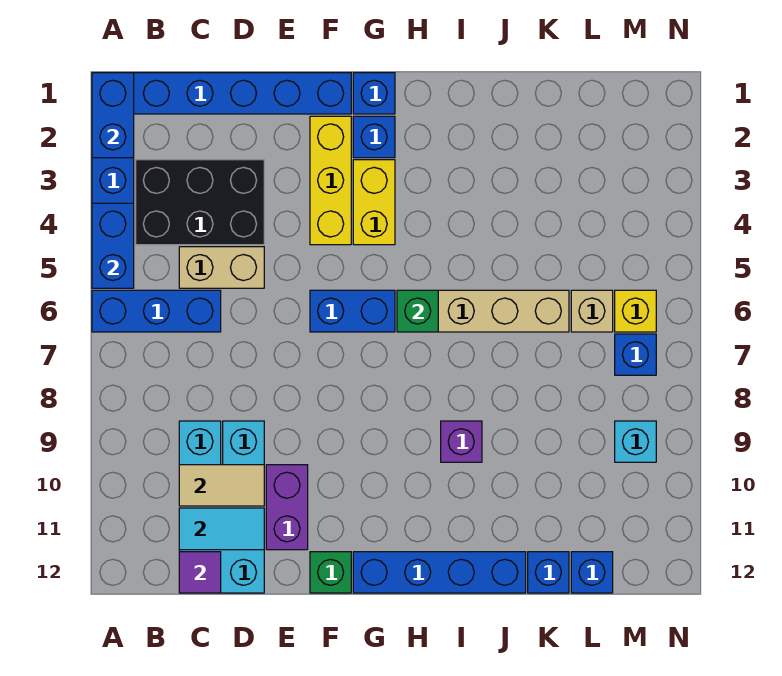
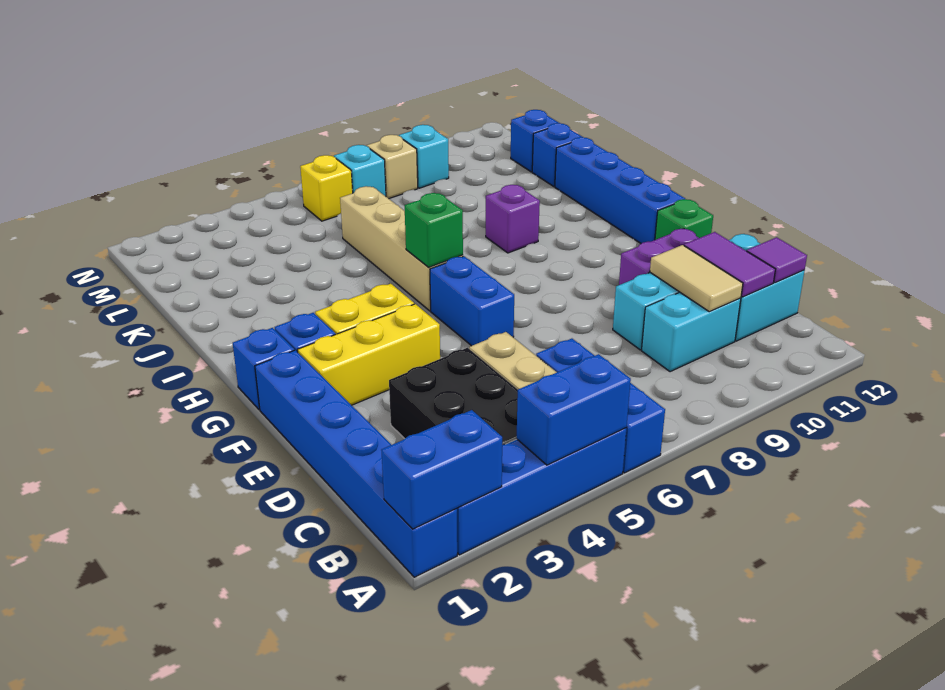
cyan tile C11:D11 level 2 -> purple tile C11:D11 level 2
tan brick L6 level 1 -> tan brick M8 level 1
blue brick M7 level 1 -> cyan brick M7 level 1

